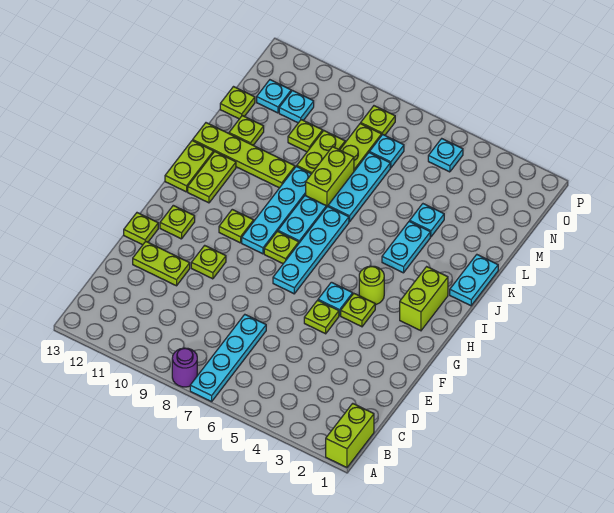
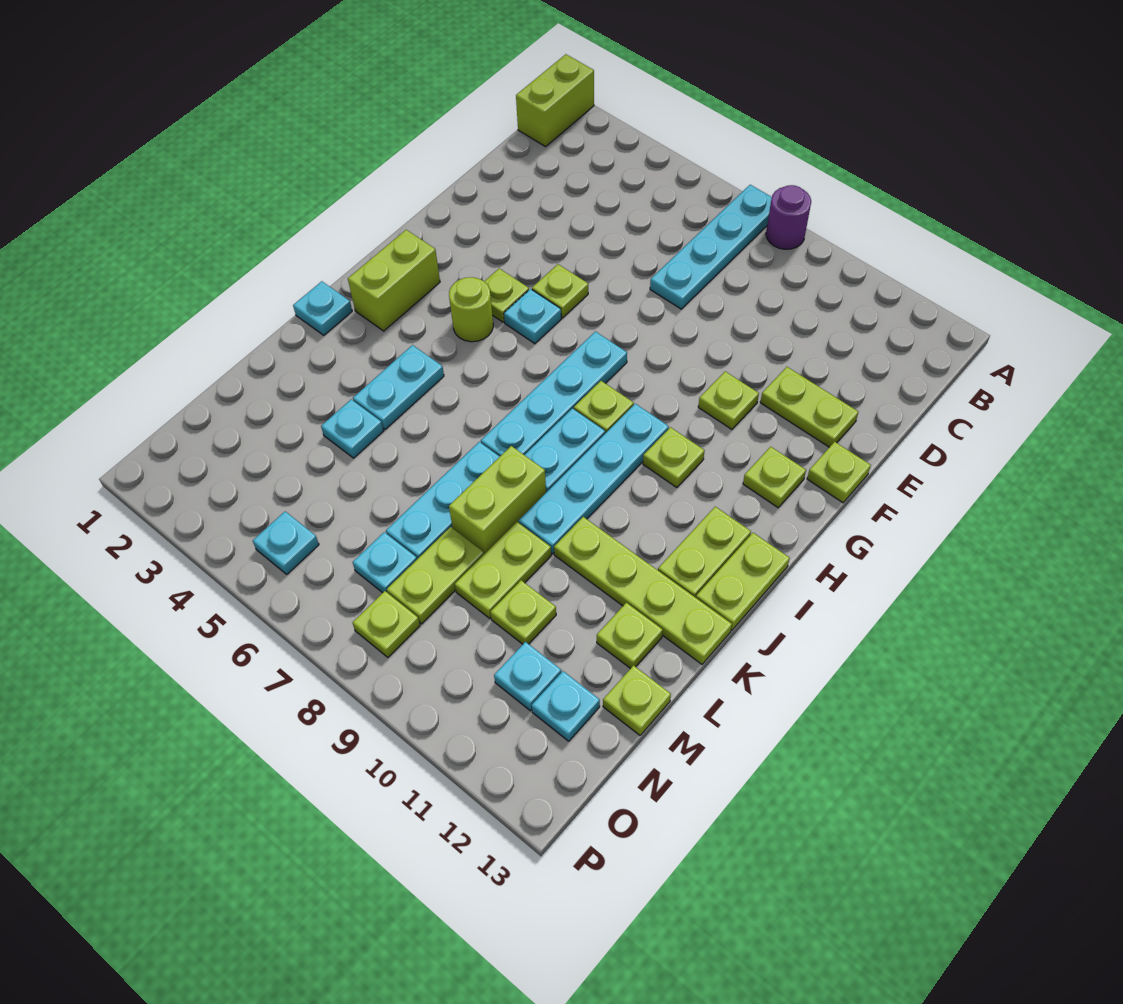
cyan plate J1:K1 level 1 -> cyan plate J1 level 1

